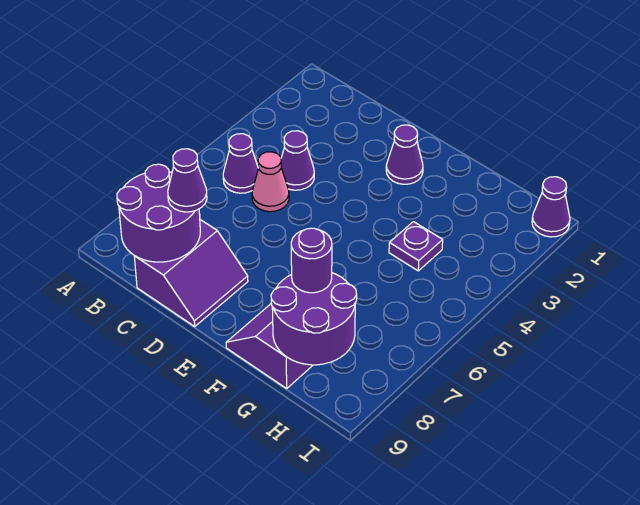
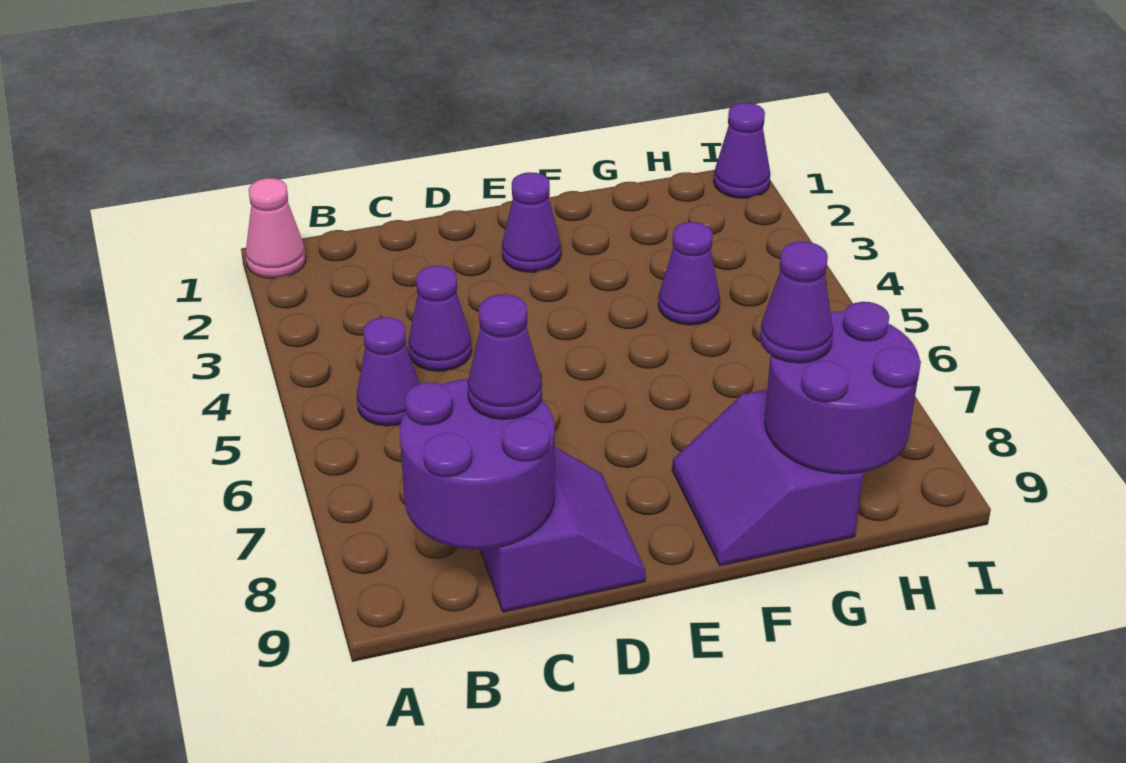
pink cone C5 level 1 -> pink cone A1 level 1
purple plate G4 level 1 -> purple cone G4 level 1
purple round brick G8 level 3 -> purple cone G8 level 3

